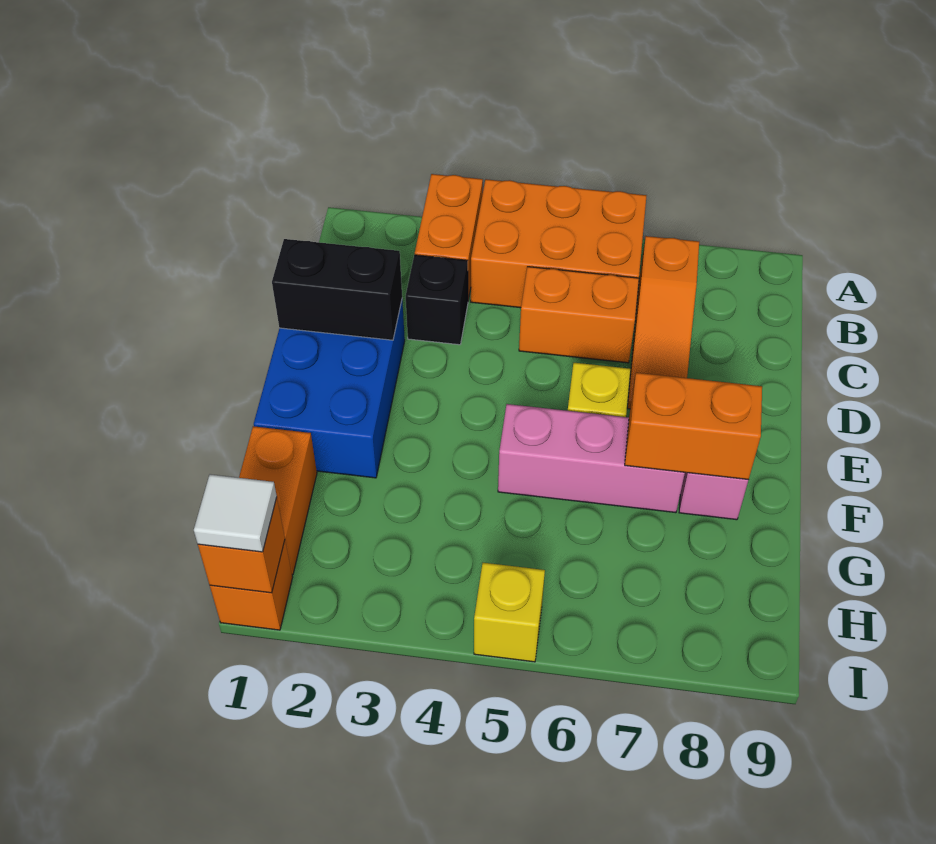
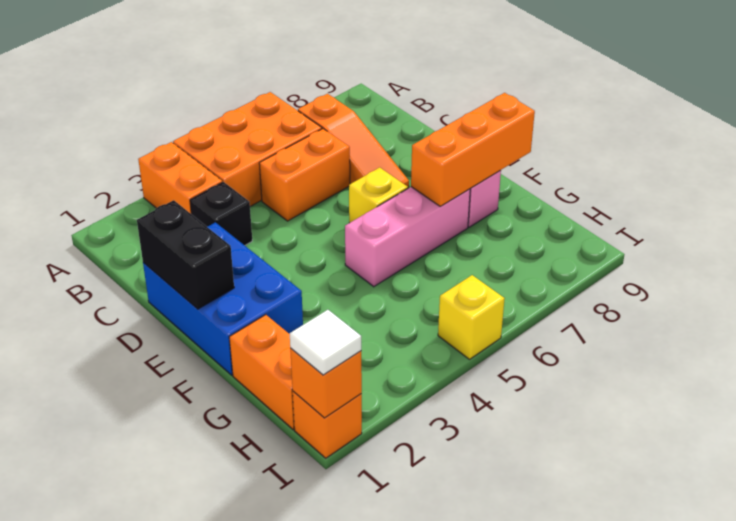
black brick D1:D2 level 2 -> black brick D1:E1 level 2
orange brick F7:F8 level 2 -> orange brick F7:F9 level 2

